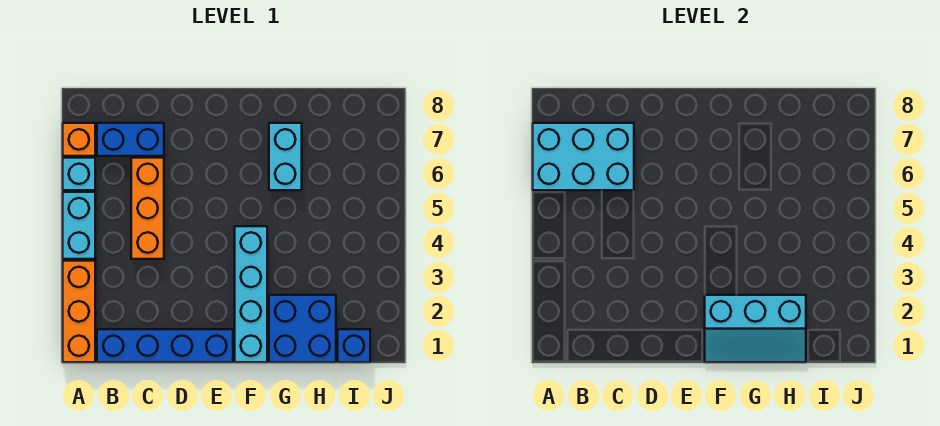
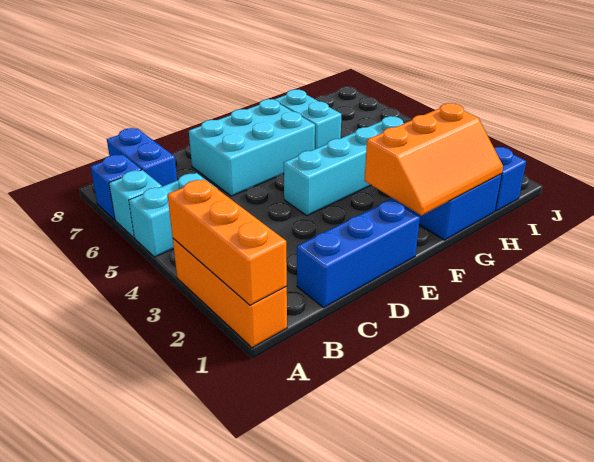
cyan brick A4:A5 level 1 -> cyan brick A5:B5 level 1
cyan brick A6:C7 level 2 -> cyan brick D6:F7 level 1
orange brick A7 level 1 -> blue brick A7 level 1
blue brick B1:E1 level 1 -> blue brick C1:E1 level 1
blue brick B7:C7 level 1 -> blue brick B7:B8 level 1
orange brick C4:C6 level 1 -> orange brick A1:A3 level 2
cyan brick F1:F4 level 1 -> cyan brick E4:H4 level 1
cyan slope F1:H2 level 2 top 2 -> orange slope F1:H2 level 2 top 2

